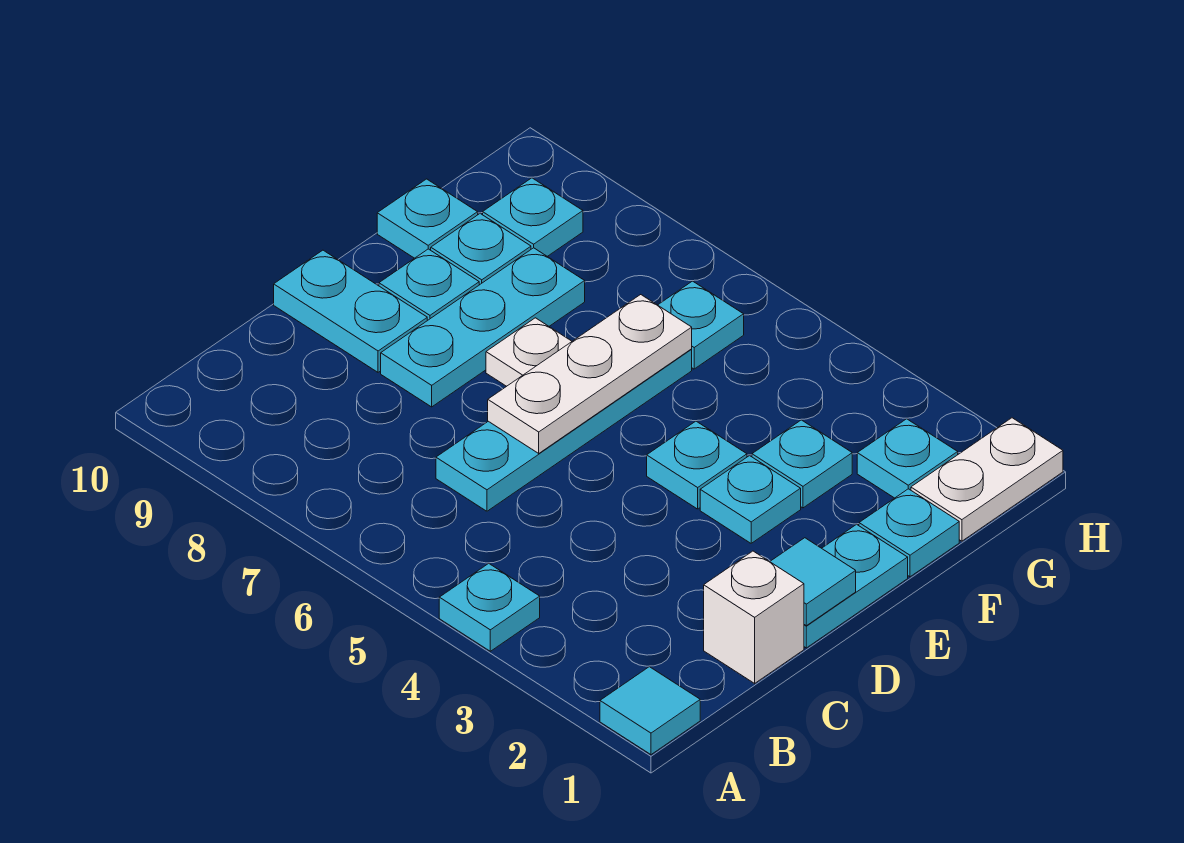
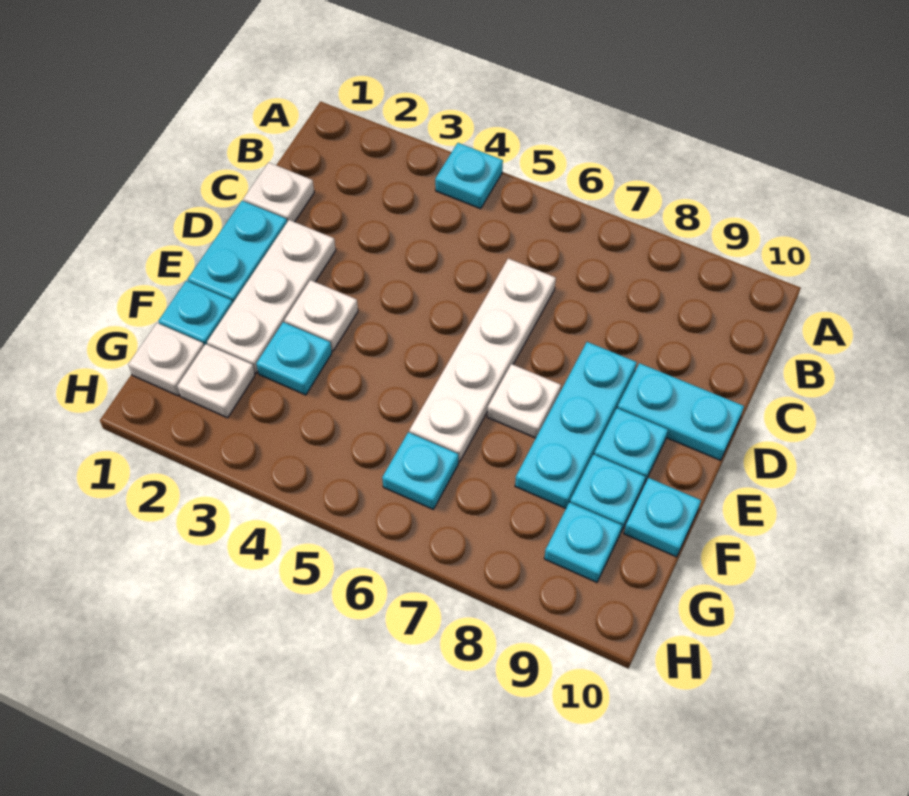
cyan tile A1 level 1 -> none
white brick C1 level 1 -> white plate C1 level 1
cyan plate C6:F6 level 1 -> white plate C6:F6 level 1
cyan tile D1 level 2 -> none
white plate D6:F6 level 2 -> white plate D2:F2 level 1
cyan plate E3 level 1 -> white plate E3 level 1
cyan plate E4 level 1 -> none
white plate G1:H1 level 1 -> white plate G1 level 1
cyan plate G2 level 1 -> white plate G2 level 1

